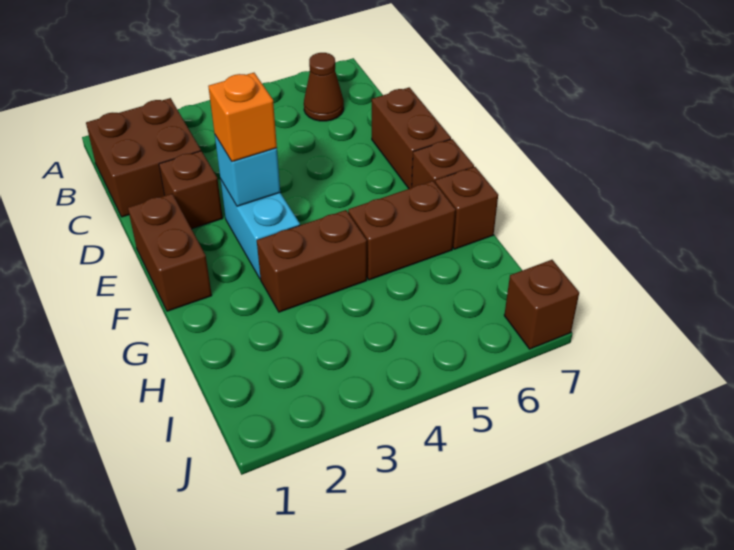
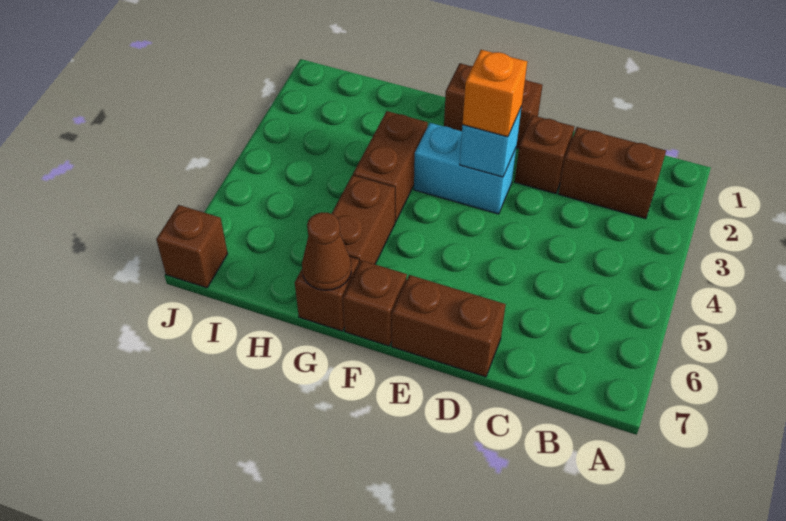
brown brick B1:C2 level 1 -> brown brick B2:C2 level 1
brown cone B6 level 1 -> brown cone G7 level 2

